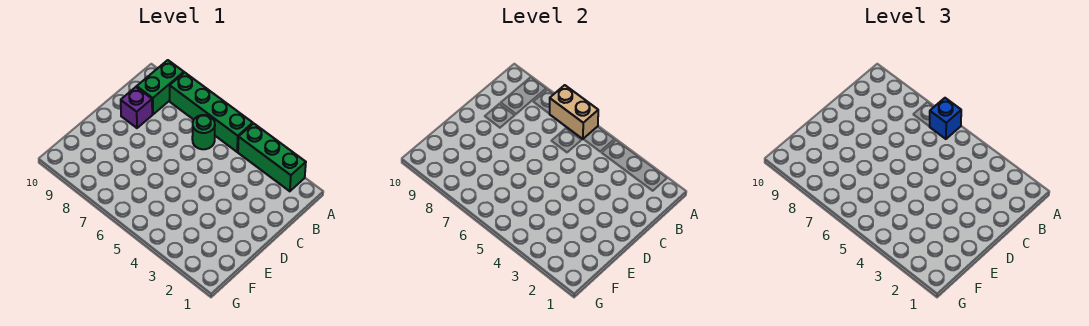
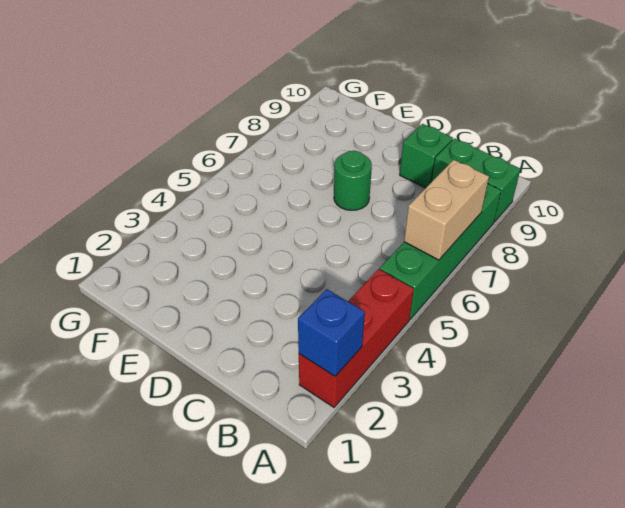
green brick A2:A4 level 1 -> red brick A2:A4 level 1
blue brick A6 level 3 -> blue brick A2 level 2
green round brick B6 level 1 -> green round brick D7 level 1
purple brick C9 level 1 -> green brick C9 level 1

